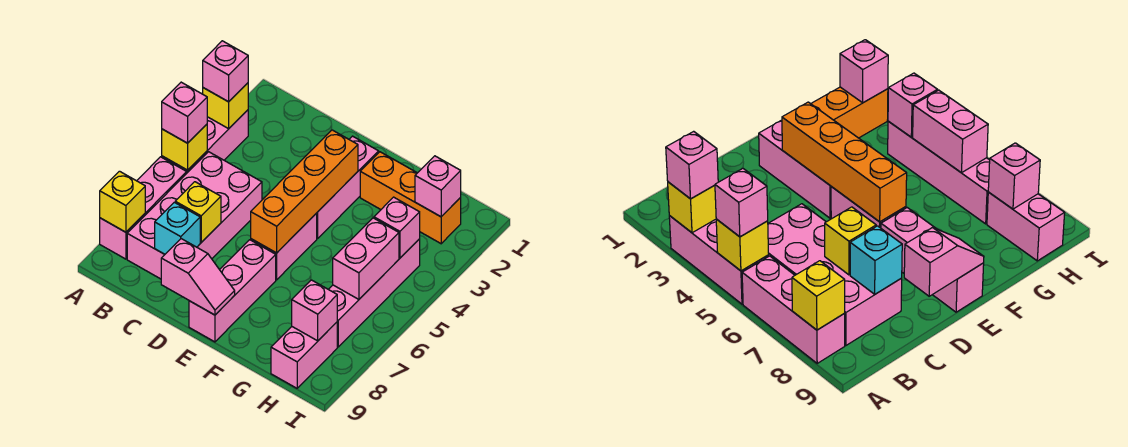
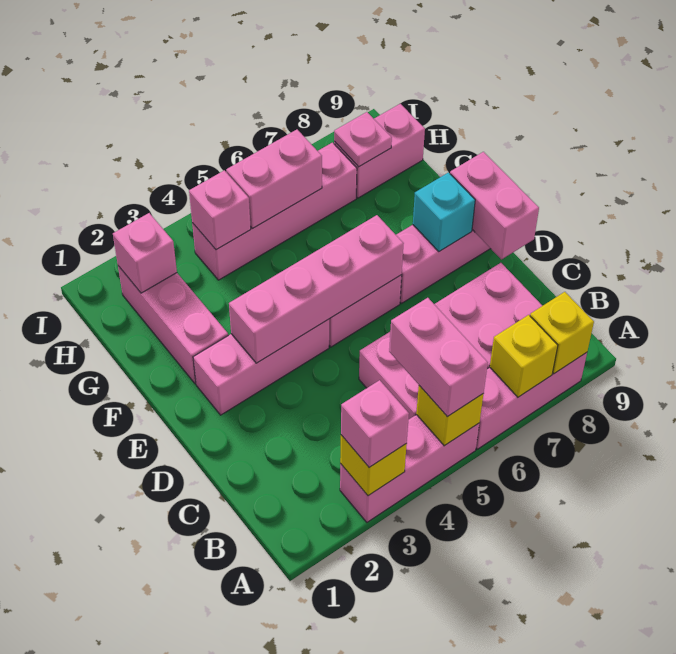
pink brick A5 level 3 -> pink brick A5:B5 level 3
yellow brick C7 level 2 -> yellow brick A7 level 2
cyan brick C8 level 2 -> cyan brick E8 level 2
pink slope D9:E9 level 2 top D -> pink brick D9:E9 level 2
orange brick E3:E6 level 2 -> pink brick E3:E6 level 2
orange brick F2:H2 level 1 -> pink brick F2:H2 level 1
pink brick H8 level 2 -> pink plate H8 level 2

